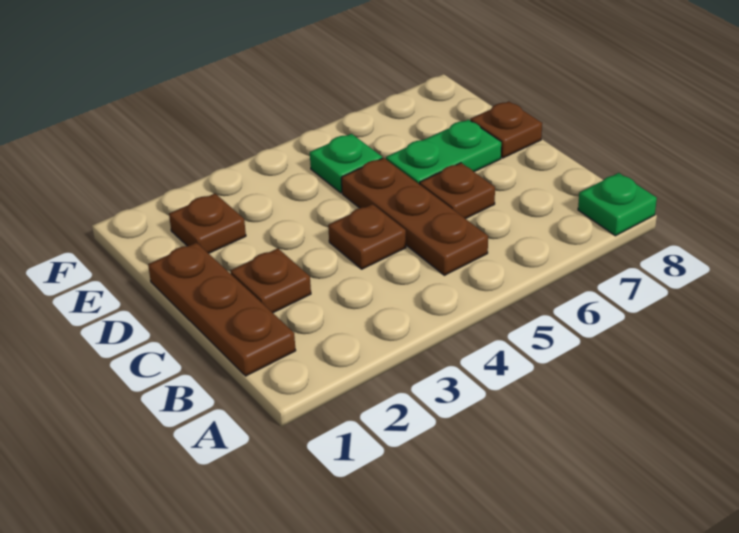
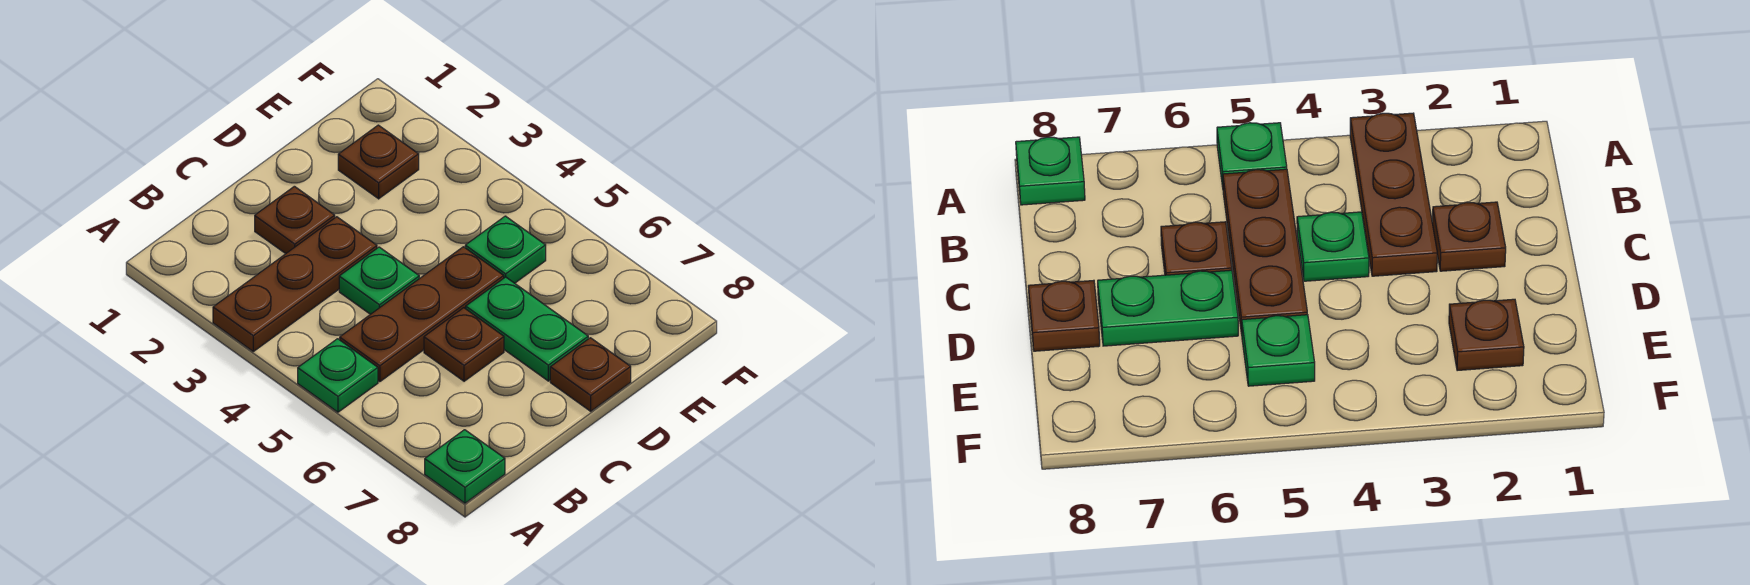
none -> green plate A5 level 1
brown plate B1:D1 level 1 -> brown plate A3:C3 level 1
brown plate C4 level 1 -> green plate C4 level 1

